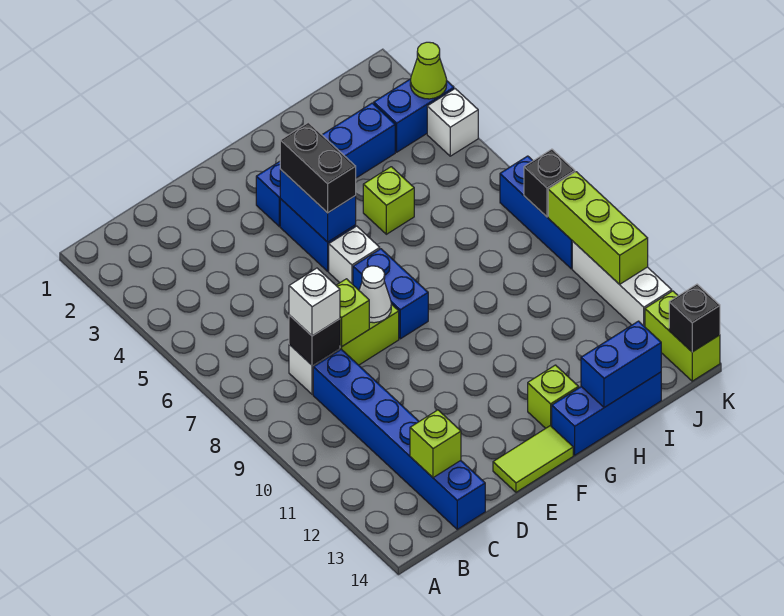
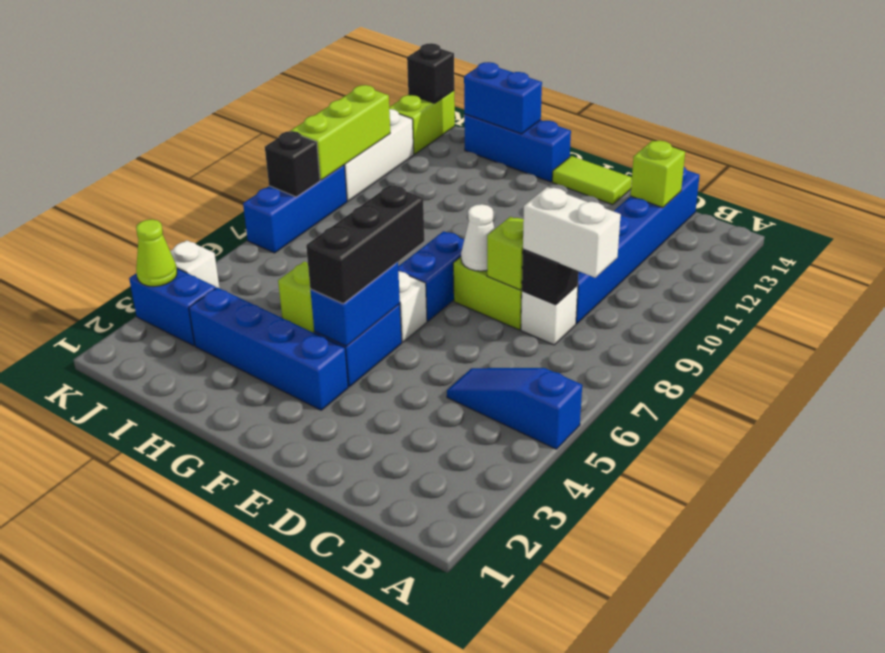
none -> blue slope A5:C5 level 1 top A
white brick C8 level 3 -> white brick B8:C8 level 3
black brick F4:F5 level 3 -> black brick F4:F6 level 3
lime brick G13 level 1 -> none

